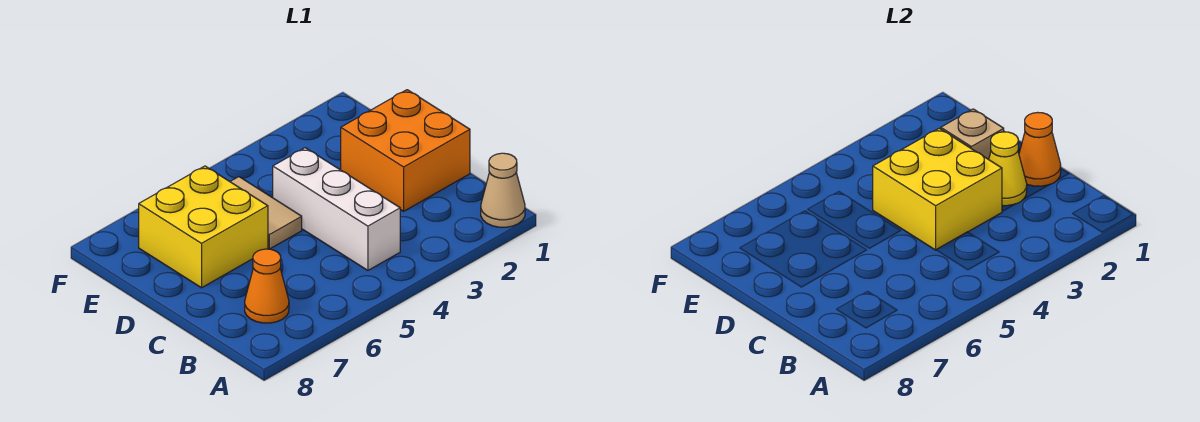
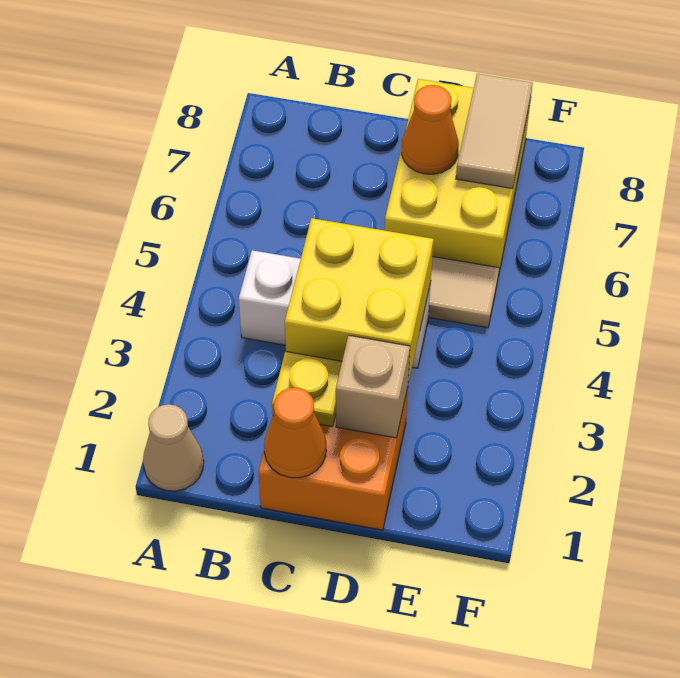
orange cone B7 level 1 -> orange cone D7 level 2
yellow cone C2 level 2 -> yellow plate C2 level 2
yellow brick D6:E7 level 1 -> yellow brick D6:E8 level 1
none -> tan tile E7:E8 level 2

